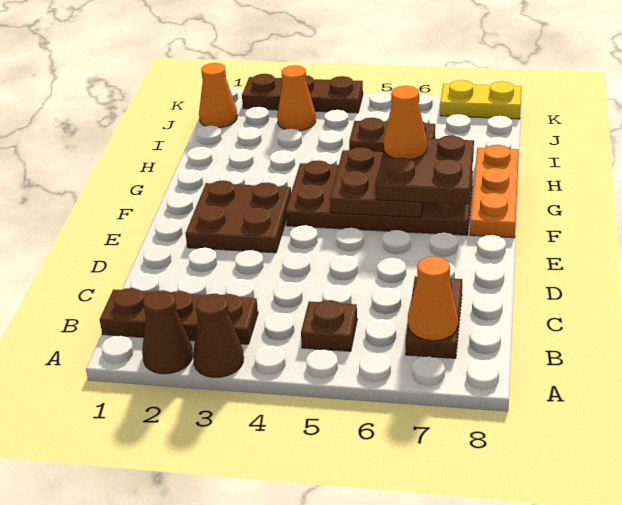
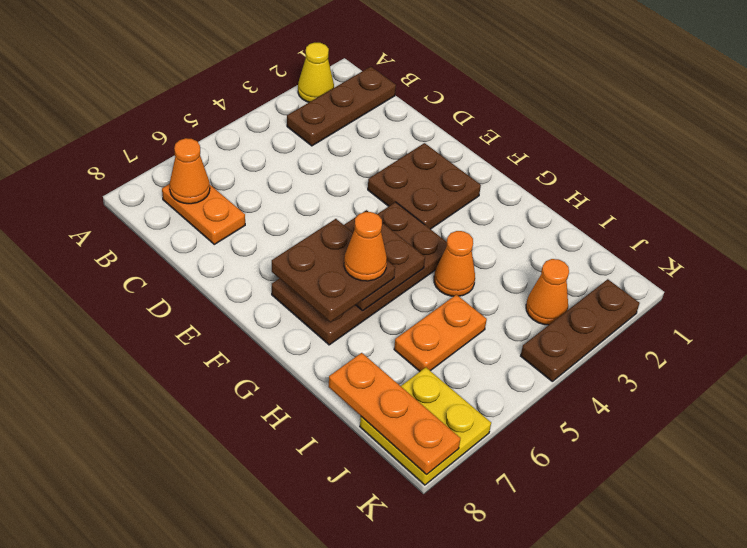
brown cone A2 level 1 -> yellow cone A2 level 1
brown cone A3 level 1 -> none
brown plate B5 level 1 -> none
brown plate B7:C7 level 1 -> orange plate B7:C7 level 1
orange plate F8:H8 level 1 -> orange plate I8:K8 level 2
brown plate I5:I6 level 1 -> orange plate I5:I6 level 1
orange cone J1 level 1 -> orange cone H4 level 1
yellow plate K7:K8 level 1 -> yellow plate J7:K8 level 1

